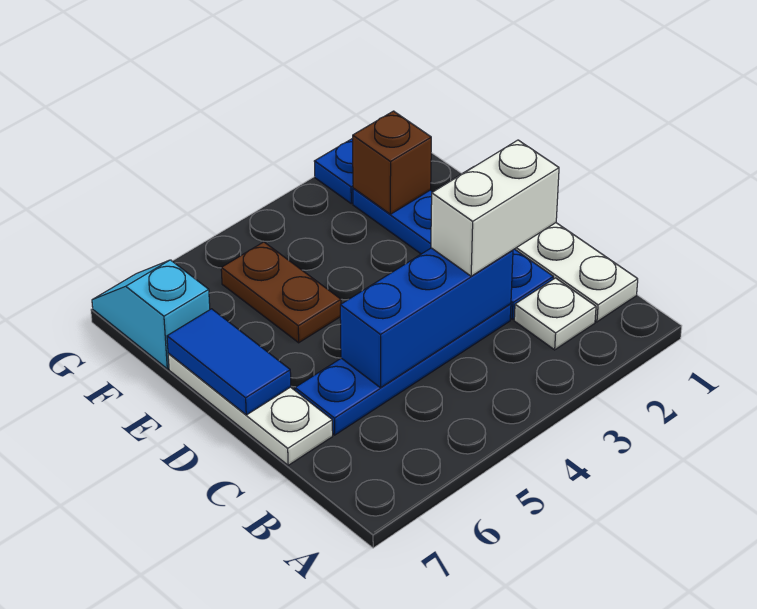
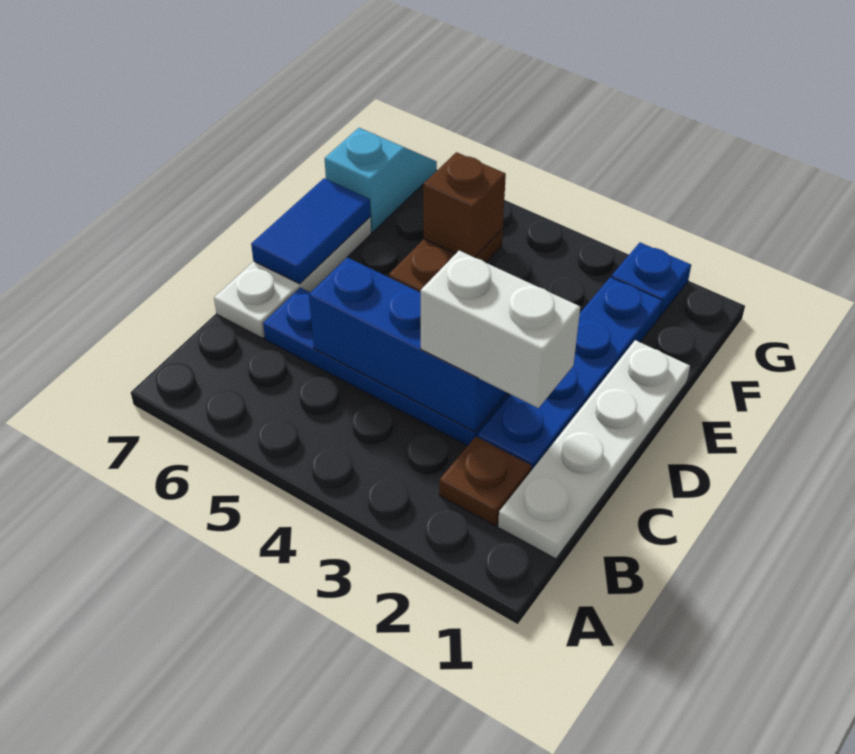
white plate B2 level 1 -> brown plate B2 level 1
brown brick F2 level 2 -> brown brick F5 level 2

